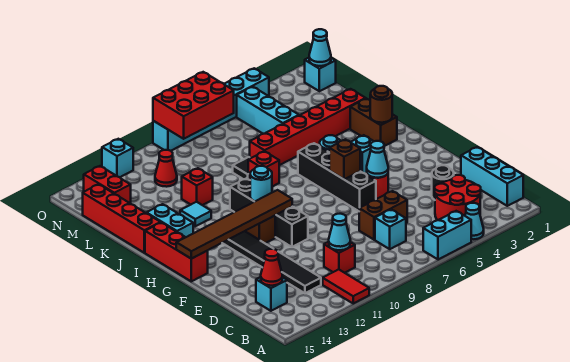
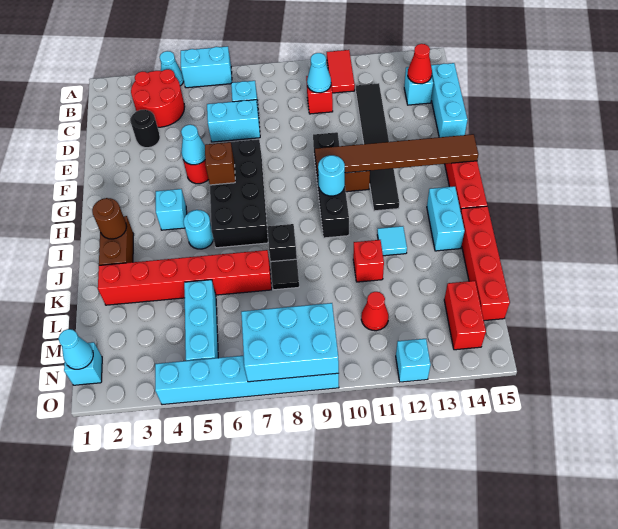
cyan brick B1:D1 level 1 -> cyan brick C15:E15 level 1
brown brick D6:D7 level 1 -> cyan brick D6:D7 level 1
black brick F6:I6 level 1 -> black brick F6:I7 level 1
red brick J8 level 1 -> black brick J8 level 1
red brick N7:O9 level 2 -> cyan brick N7:O9 level 2

